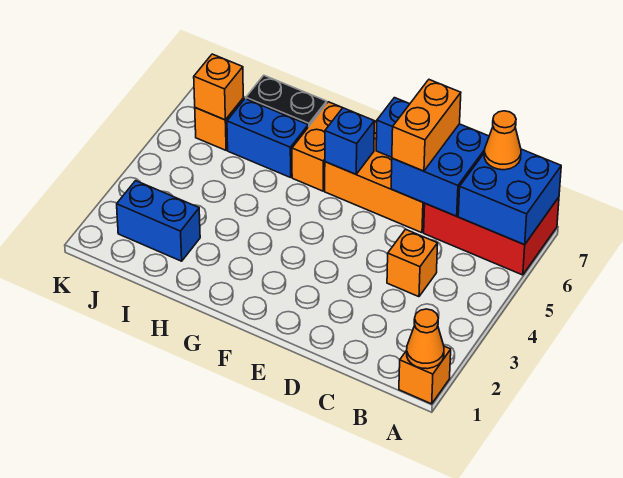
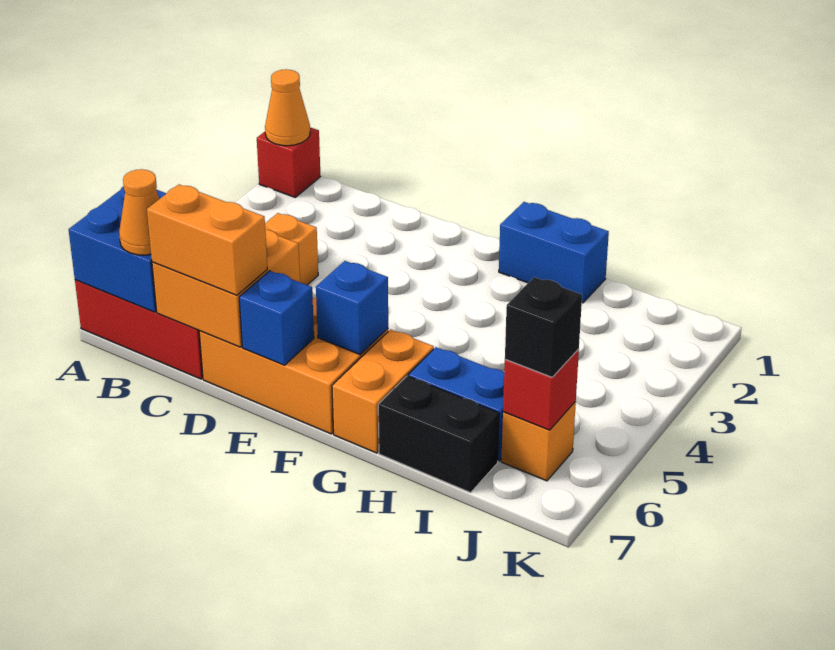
orange brick A1 level 1 -> red brick A1 level 1
blue brick C6:D7 level 2 -> orange brick C6:D7 level 2
orange brick D6:D7 level 3 -> orange brick C7:D7 level 3
blue brick I2:J2 level 1 -> blue brick G1:H1 level 1
orange brick J6 level 2 -> red brick J6 level 2
none -> black brick J6 level 3

